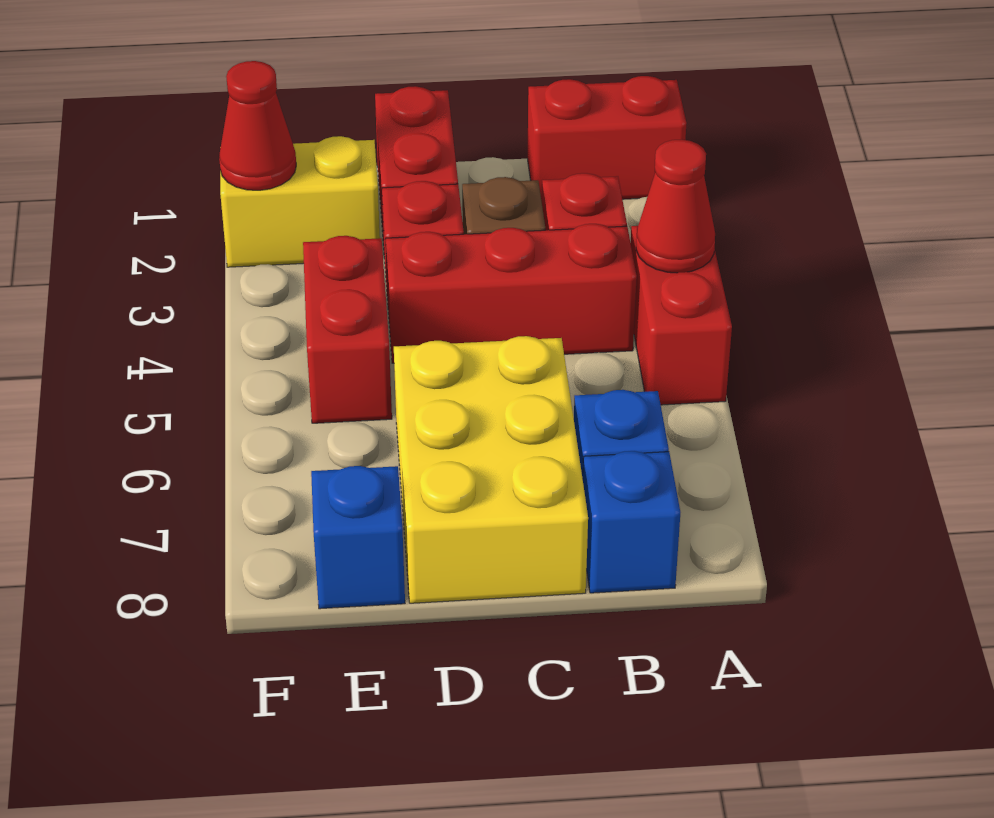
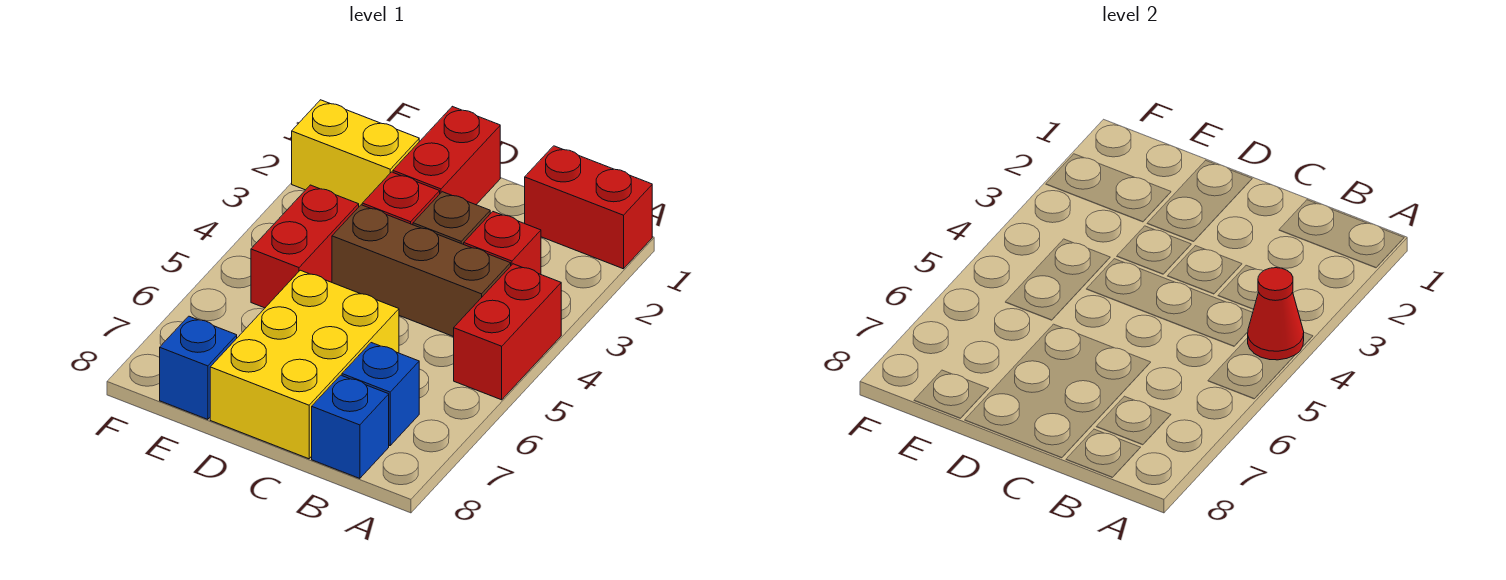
red brick B4:D4 level 1 -> brown brick B4:D4 level 1
red cone F2 level 2 -> none

